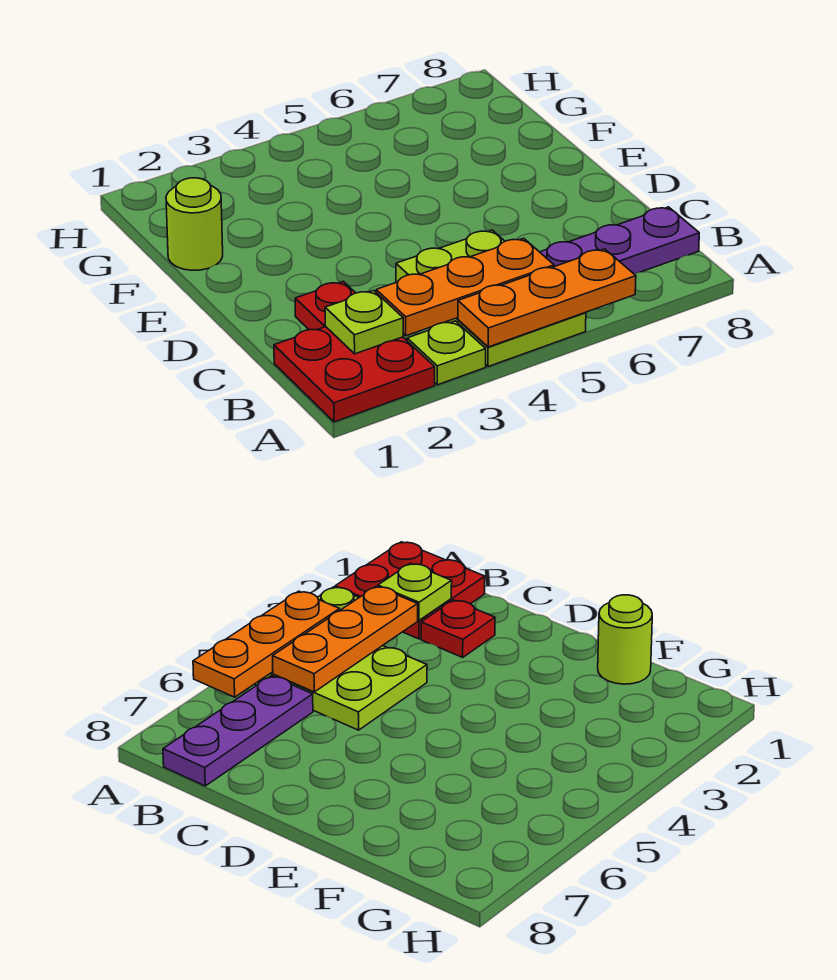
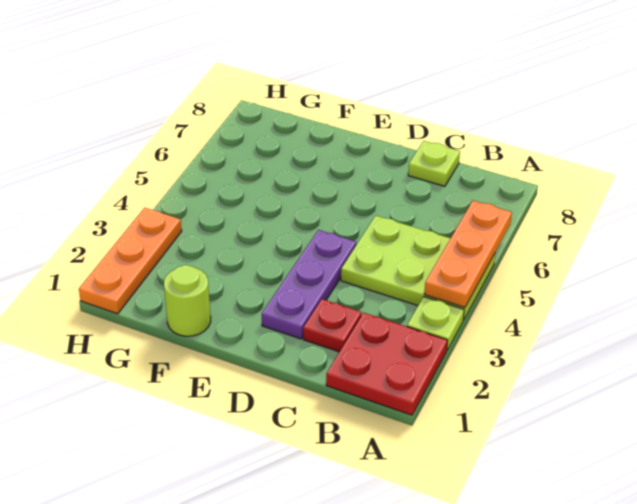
lime plate B2 level 2 -> lime plate C8 level 1
orange plate B3:B5 level 2 -> orange plate H1:H3 level 1
purple plate B6:B8 level 1 -> purple plate D2:D4 level 1

